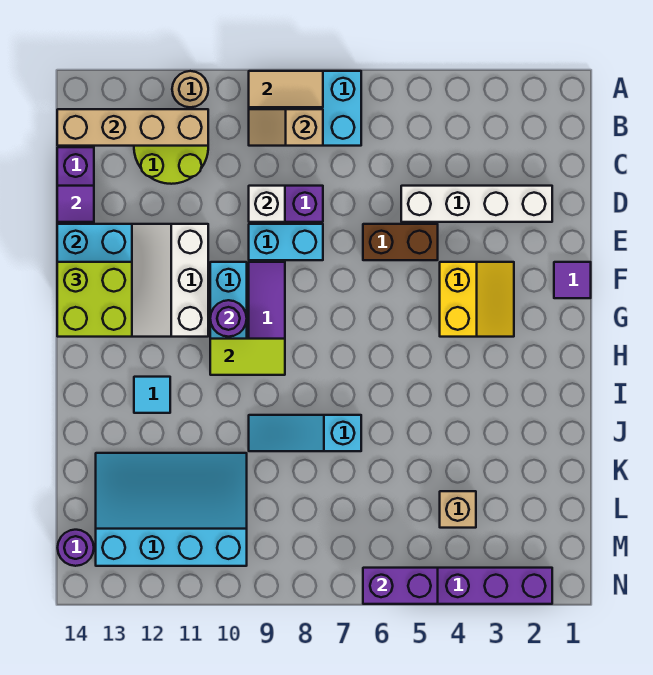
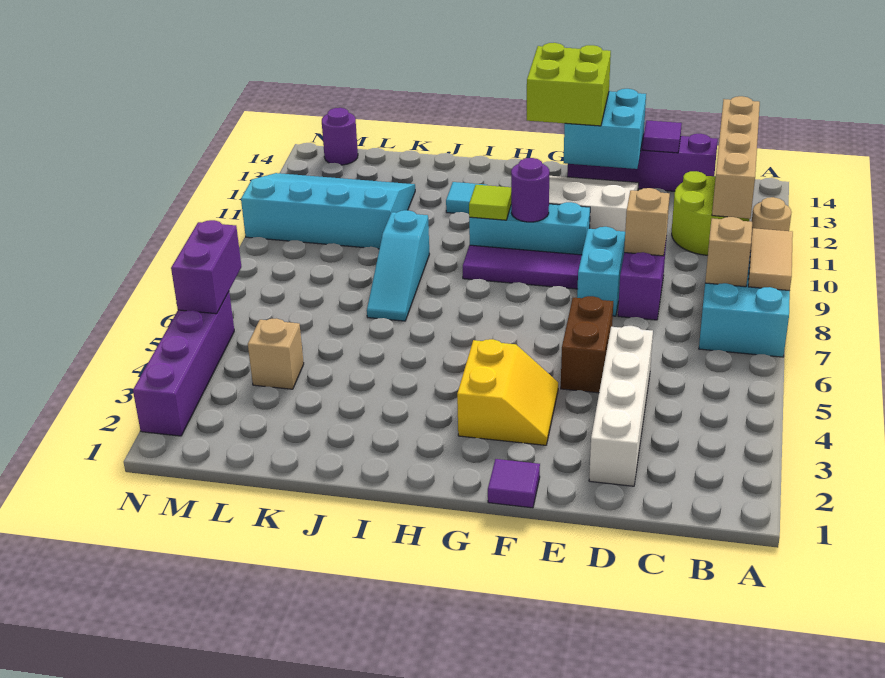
white brick D9 level 2 -> tan brick D9 level 2
yellow slope F3:G4 level 1 top 4 -> yellow slope F3:G4 level 1 top G
lime tile H9:H10 level 2 -> lime tile H10 level 2
cyan slope J7:J9 level 1 top 7 -> cyan slope J7:J9 level 1 top 9
cyan slope K10:M13 level 1 top M -> cyan slope K10:N12 level 1 top 10

